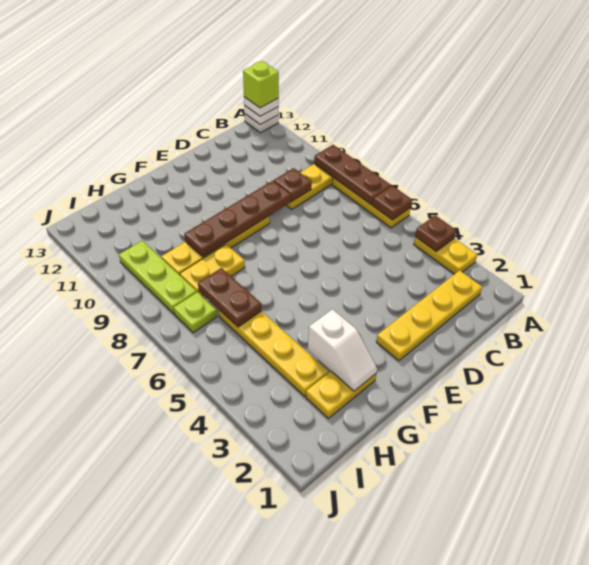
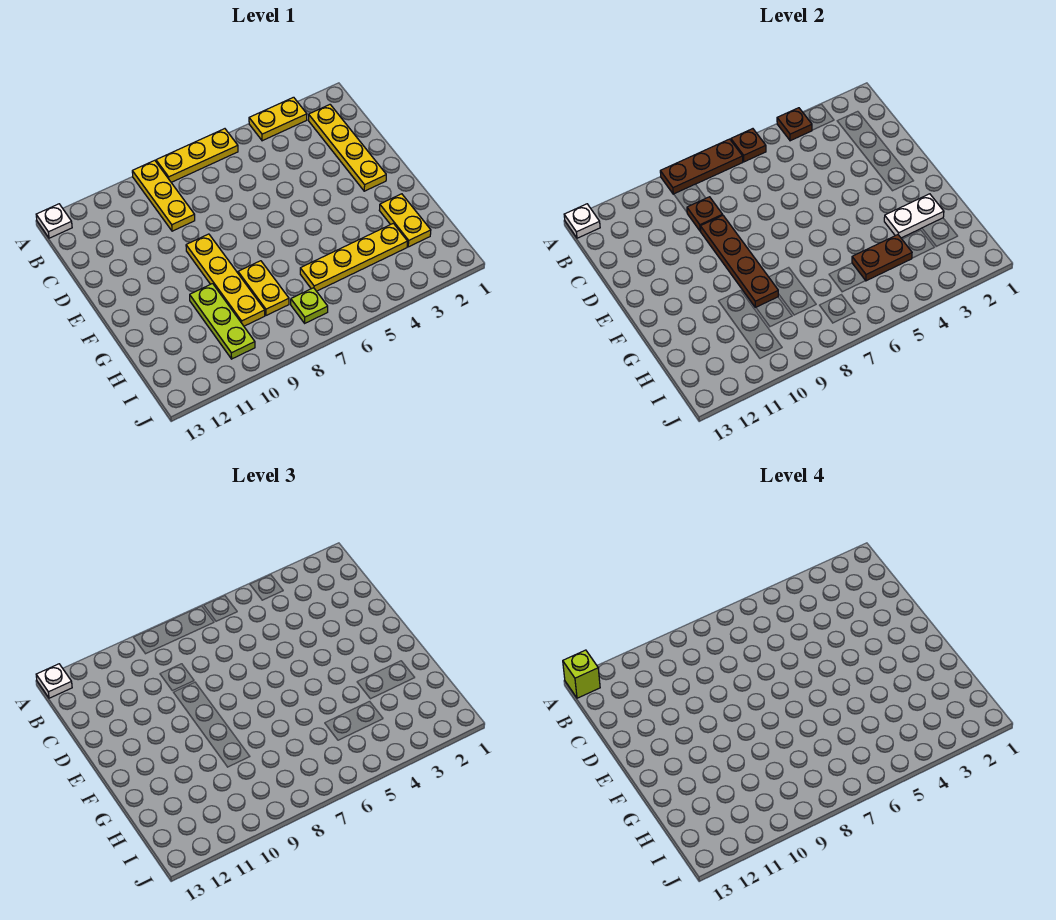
white slope G2:G3 level 2 top 3 -> white plate G2:G3 level 2
brown plate H6:H7 level 2 -> brown plate H4:H5 level 2
lime plate I8:I10 level 1 -> lime plate G10:I10 level 1

